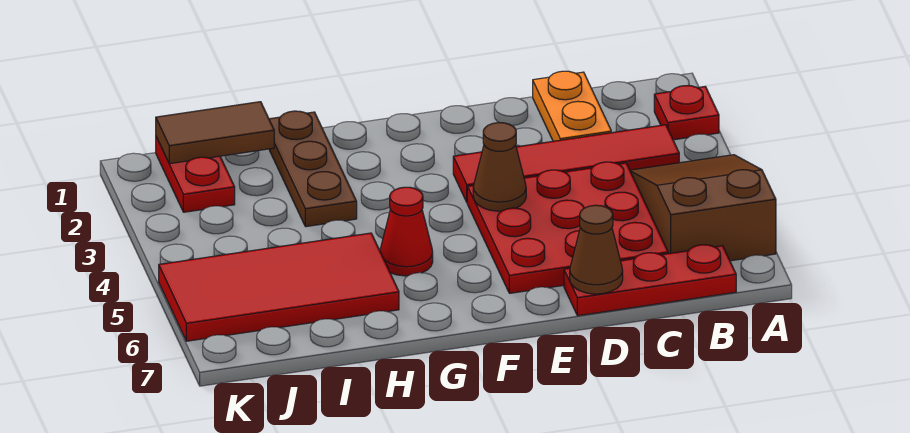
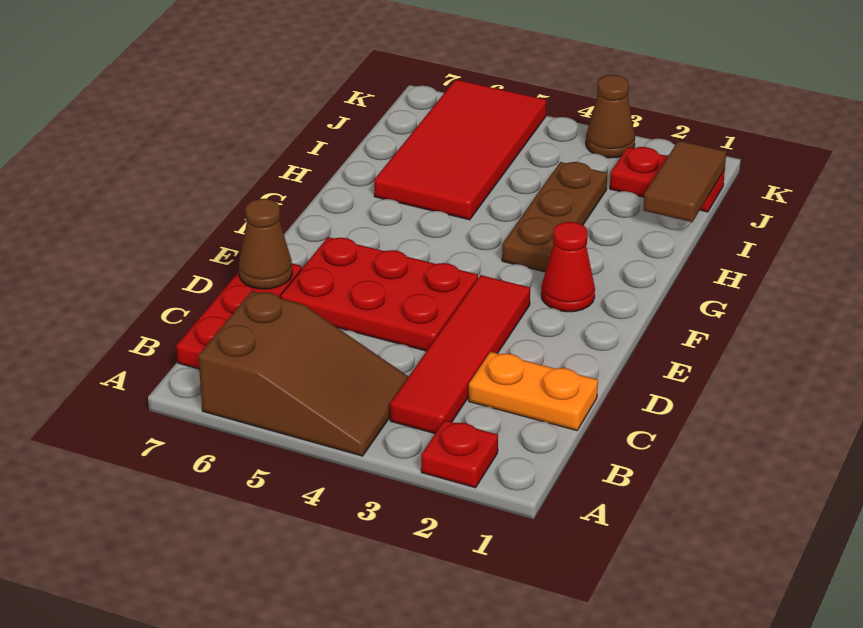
red plate C4:E6 level 1 -> red plate D4:E6 level 1
brown cone E4 level 2 -> brown cone K3 level 1
red cone G5 level 1 -> red cone F2 level 1
brown plate H1:H3 level 1 -> brown plate G3:I3 level 1

